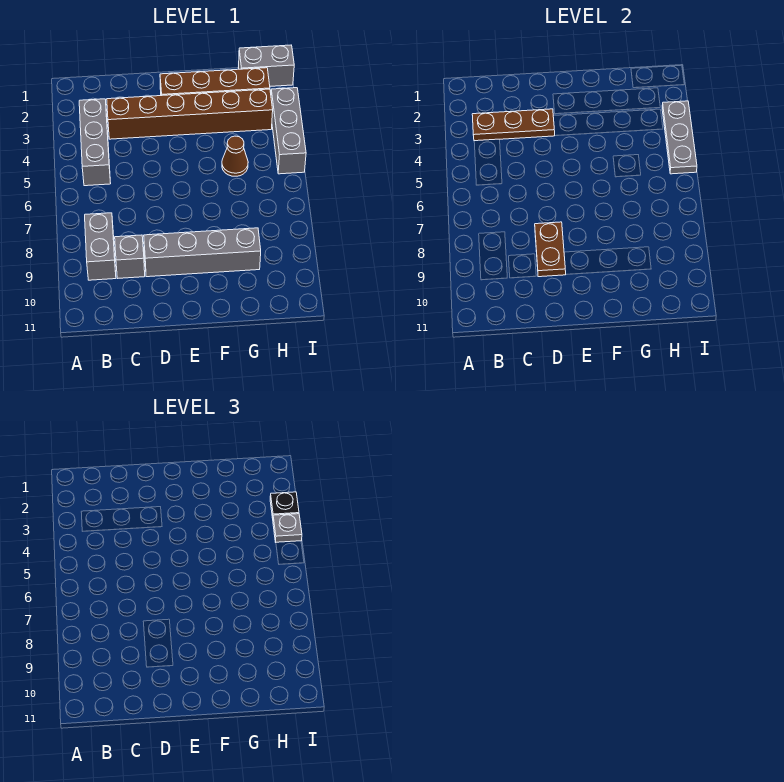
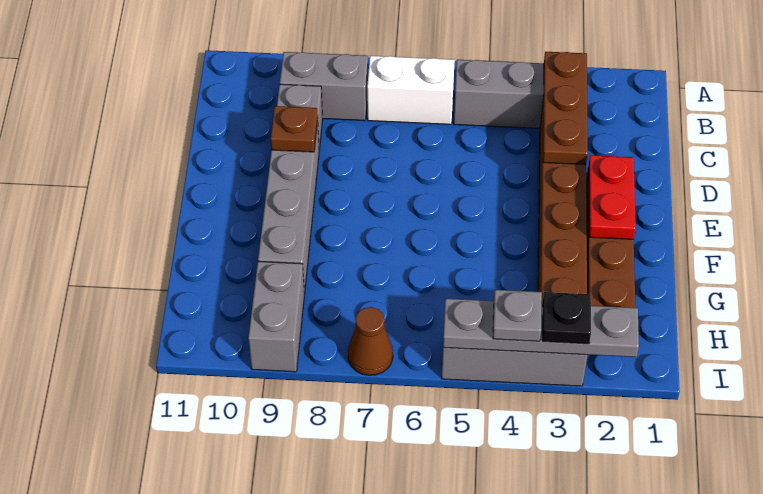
none -> white brick B6:B7 level 1
brown plate D8:D9 level 2 -> brown plate D9 level 2
none -> red plate E2:F2 level 2
brown cone G5 level 1 -> brown cone I7 level 1
grey brick H1:I1 level 1 -> grey brick H9:I9 level 1
grey plate I3:I5 level 2 -> grey plate I2:I5 level 2

